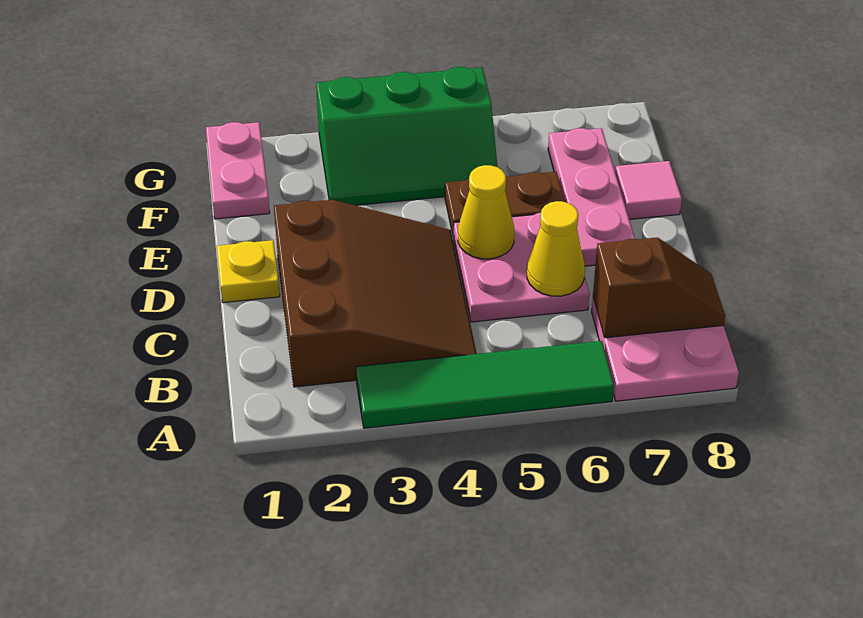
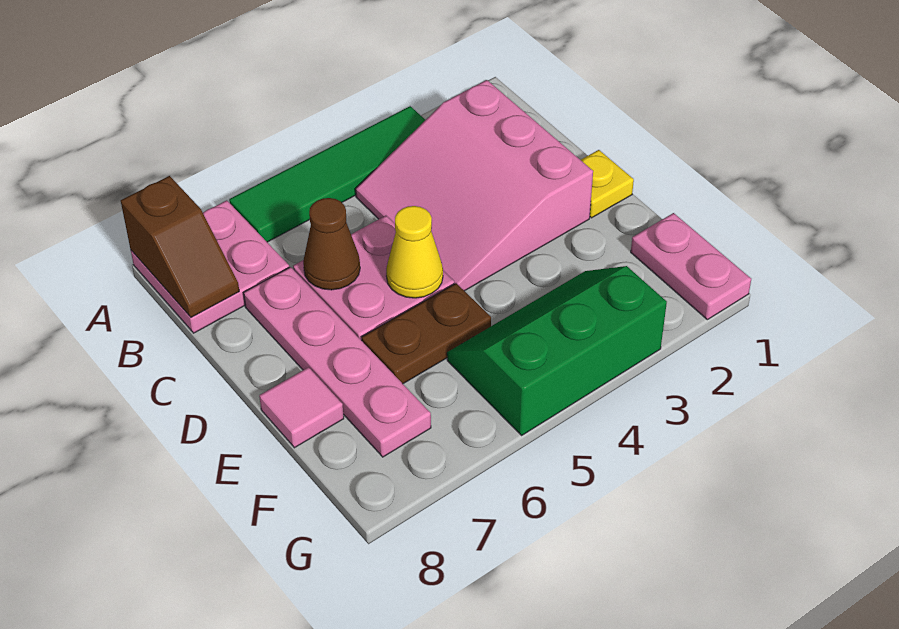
brown slope B2:D4 level 1 top 2 -> pink slope B2:D4 level 1 top 2
brown slope B7:B8 level 2 top 7 -> brown slope A8:B8 level 2 top A
yellow cone C6 level 2 -> brown cone C6 level 2
pink plate D7:F7 level 1 -> pink plate C7:F7 level 1

